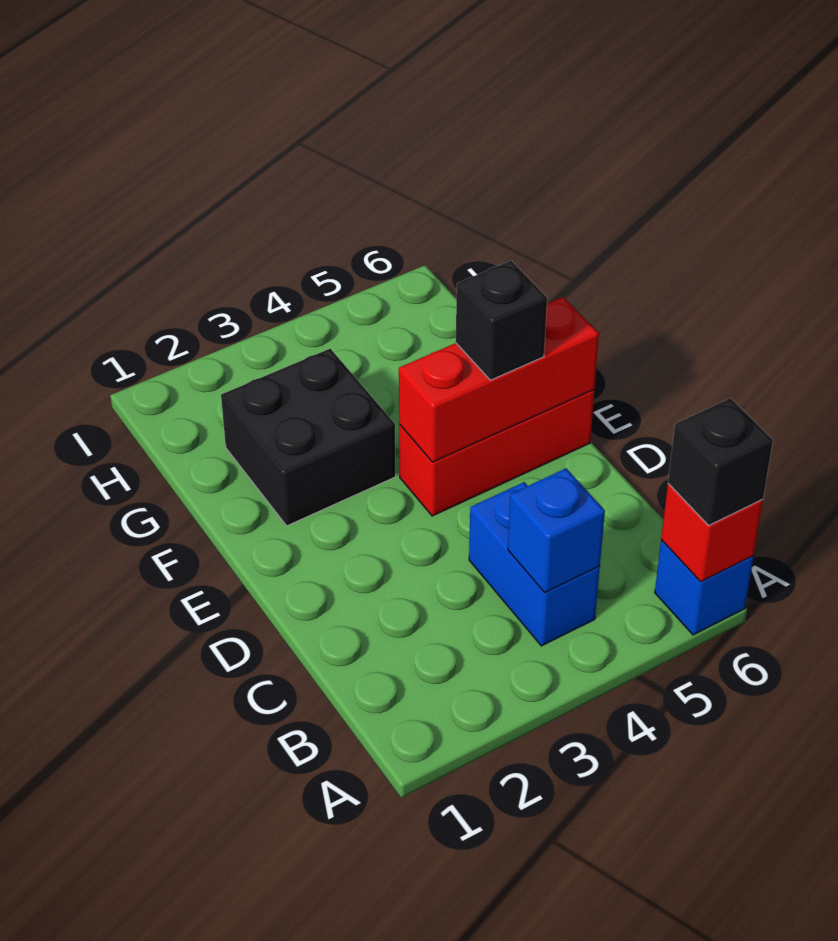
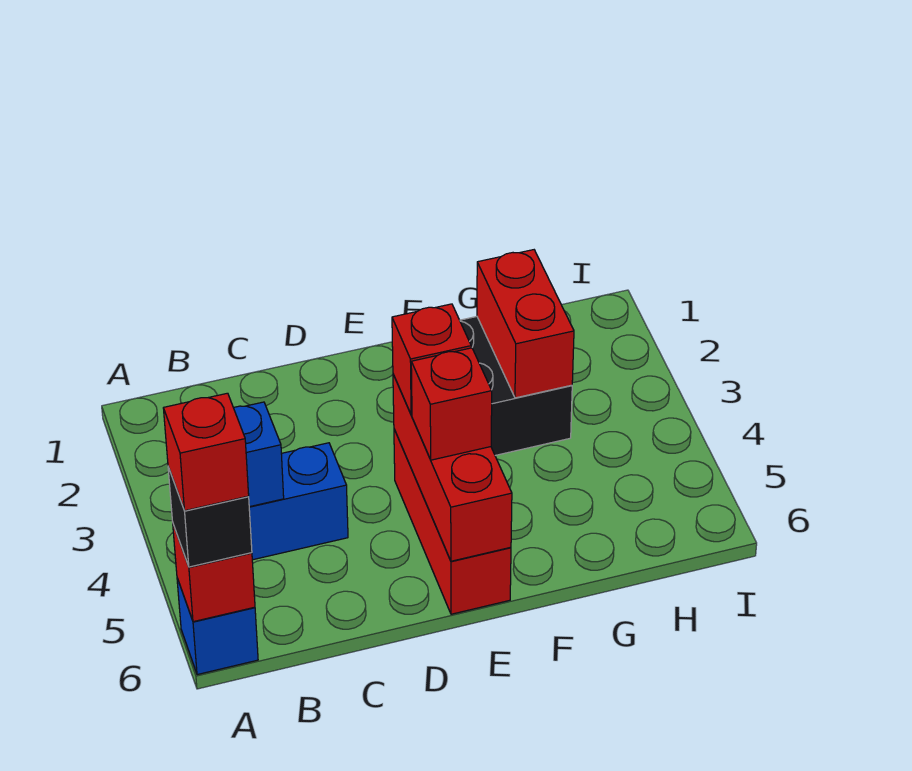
none -> red brick A6 level 4
none -> red brick E4 level 3
black brick E5 level 3 -> red brick E5 level 3
none -> red brick G2:G3 level 2

